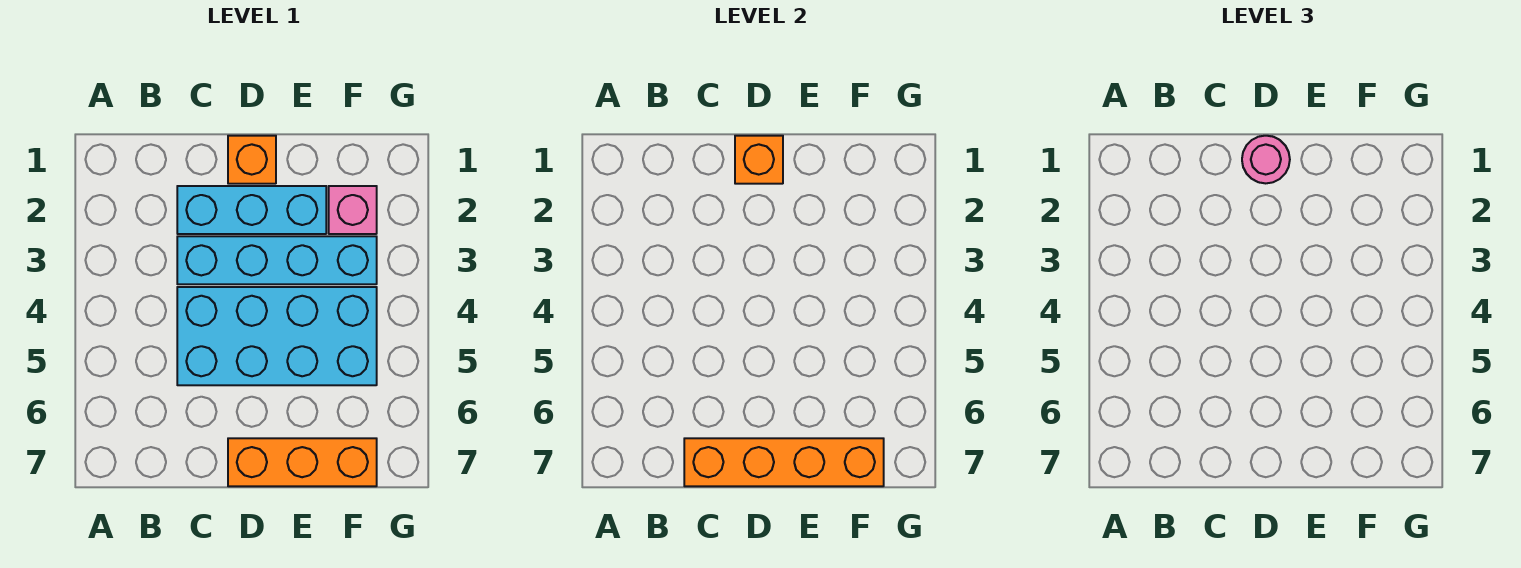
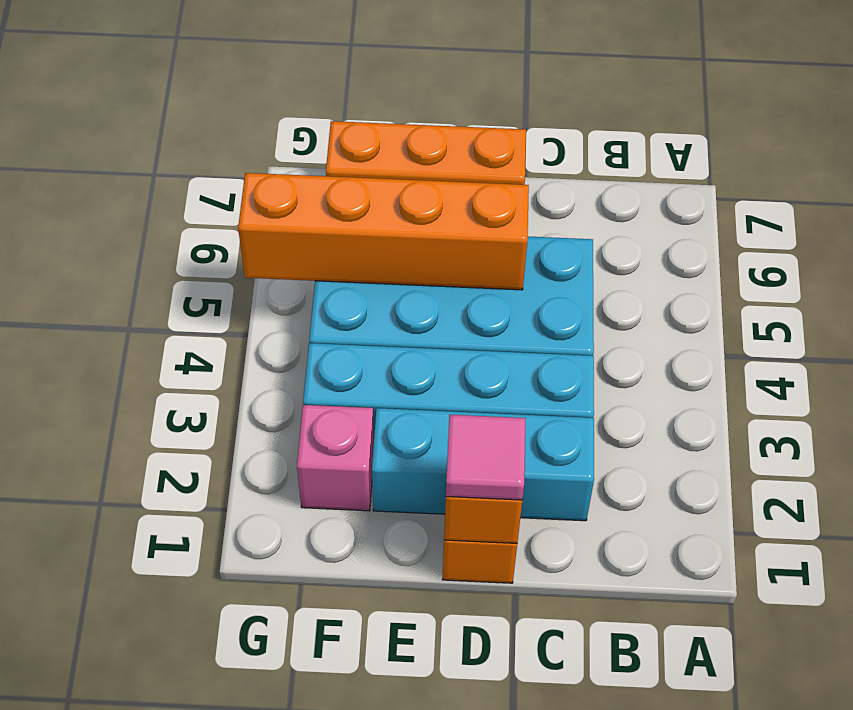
orange brick C7:F7 level 2 -> orange brick D5:G5 level 2
pink round brick D1 level 3 -> pink tile D1 level 3

